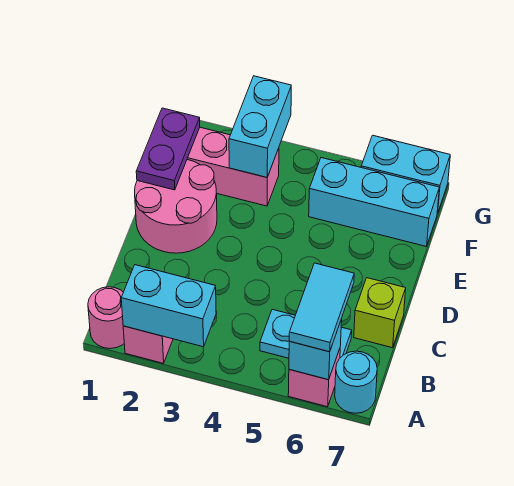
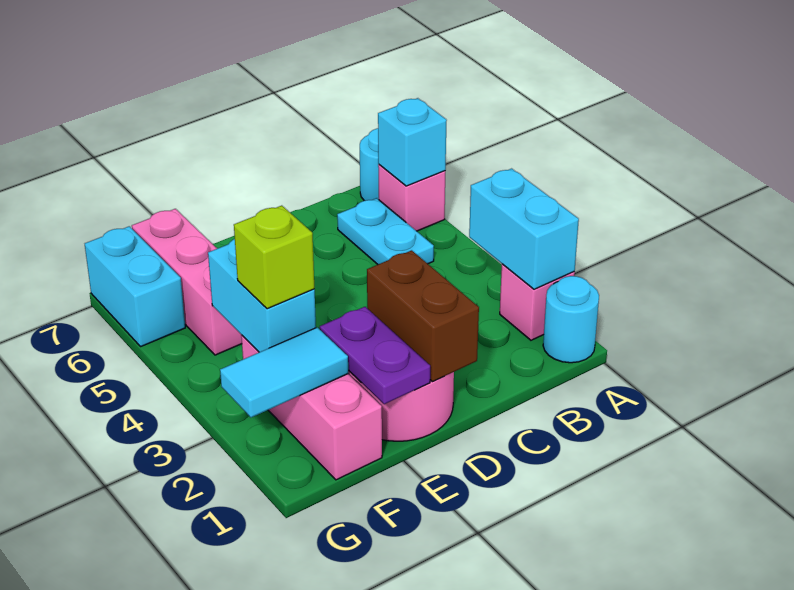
pink round brick A1 level 1 -> cyan round brick A1 level 1
cyan tile A6:B6 level 3 -> cyan tile F2:G2 level 2
lime brick C7 level 1 -> lime brick F3 level 3
none -> brown brick D1:D2 level 2
purple plate E1:F1 level 2 -> purple plate E1:E2 level 2
cyan brick F3:G3 level 2 -> cyan brick F3:F4 level 2
cyan brick F5:F7 level 1 -> pink brick F5:F7 level 1

